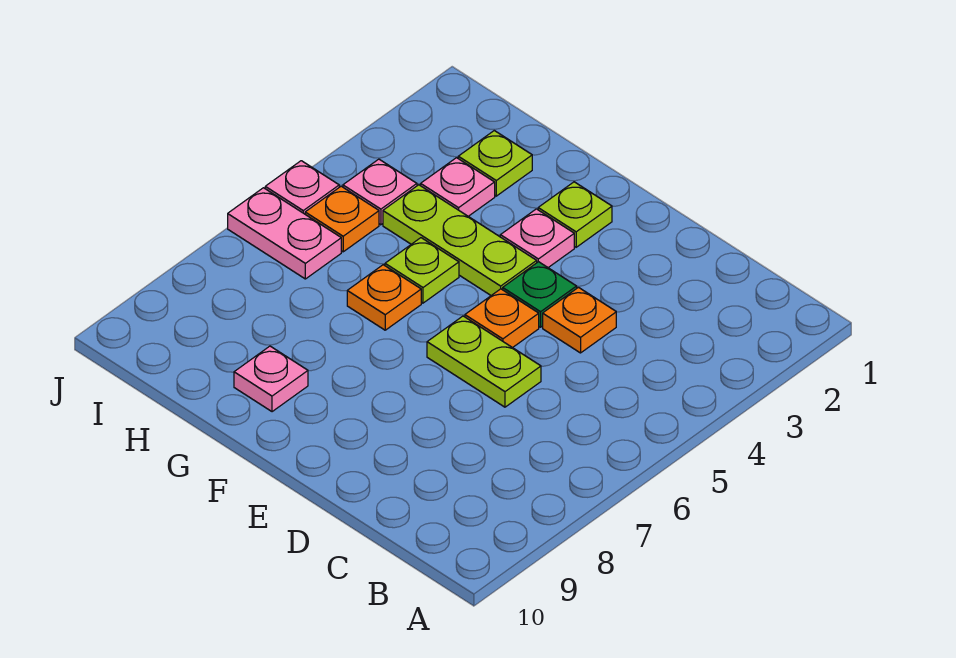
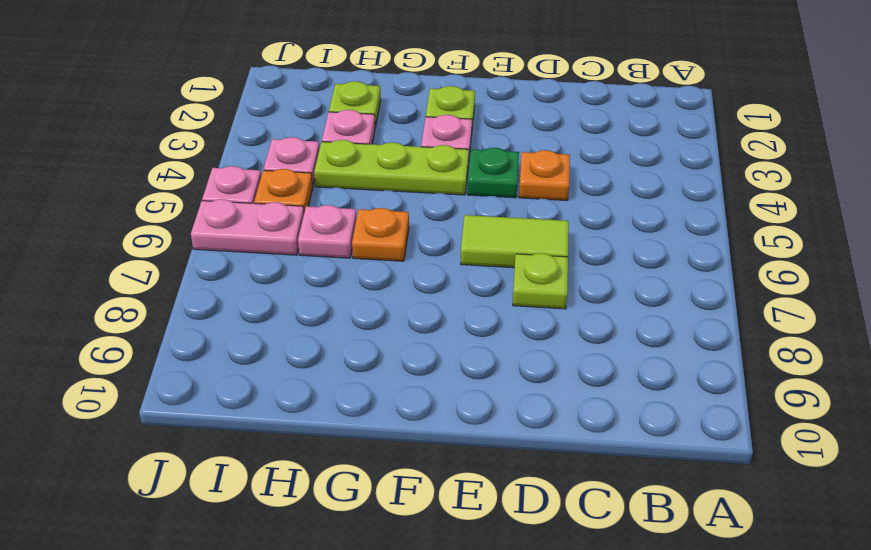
lime plate D6:E6 level 1 -> lime tile D6:E6 level 1
orange plate E5 level 1 -> none
lime plate G5 level 1 -> lime plate D7 level 1
pink plate G9 level 1 -> pink plate H6 level 1

